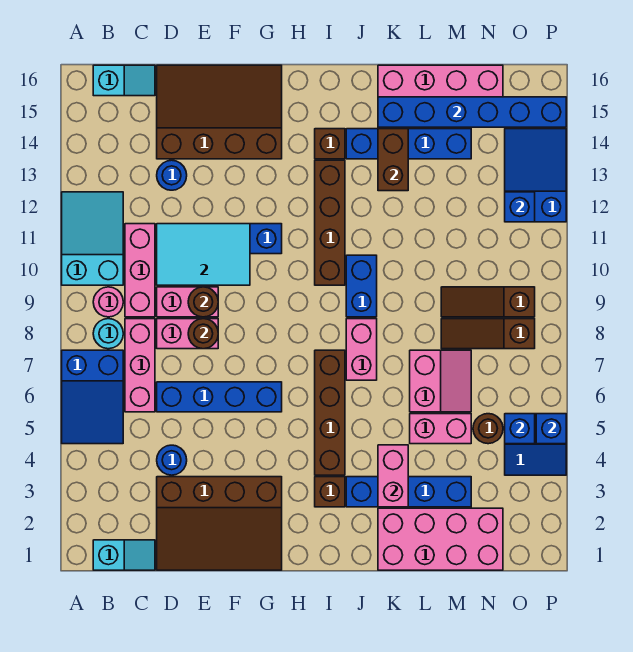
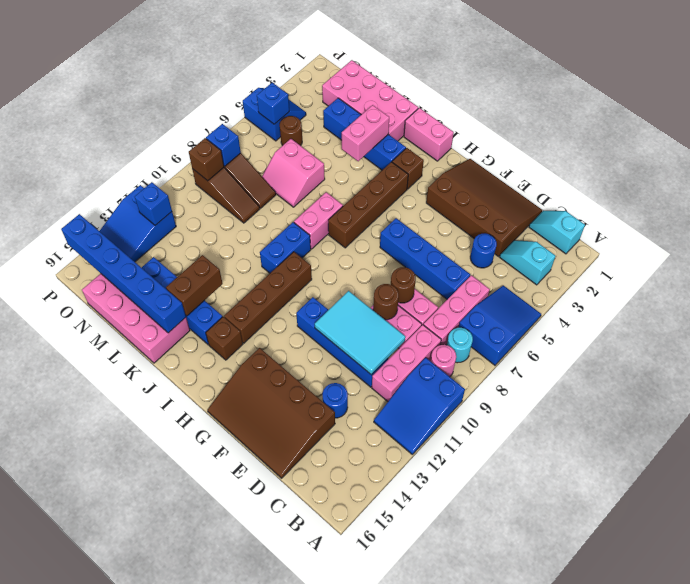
cyan slope A10:B12 level 1 top 10 -> blue slope A10:B12 level 1 top 10
cyan slope B16:C16 level 1 top B -> cyan slope B3:C3 level 1 top B
pink brick L5:M5 level 1 -> pink brick I1:J1 level 1
pink slope L6:M7 level 1 top L -> pink slope L6:M7 level 1 top 6
none -> brown brick O9 level 2
blue brick P5 level 2 -> blue brick O8 level 2

